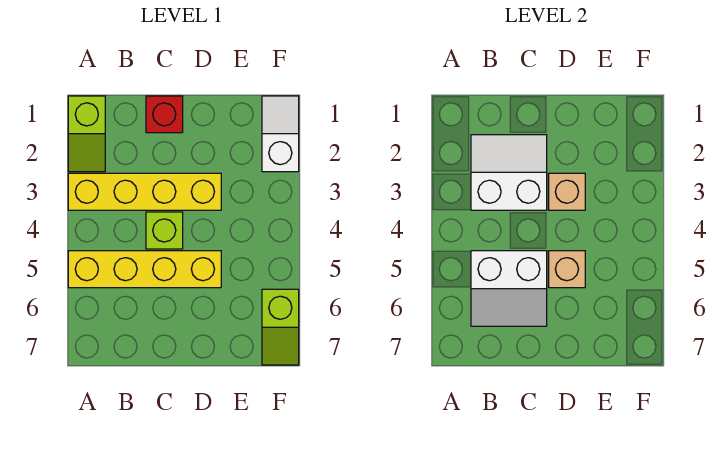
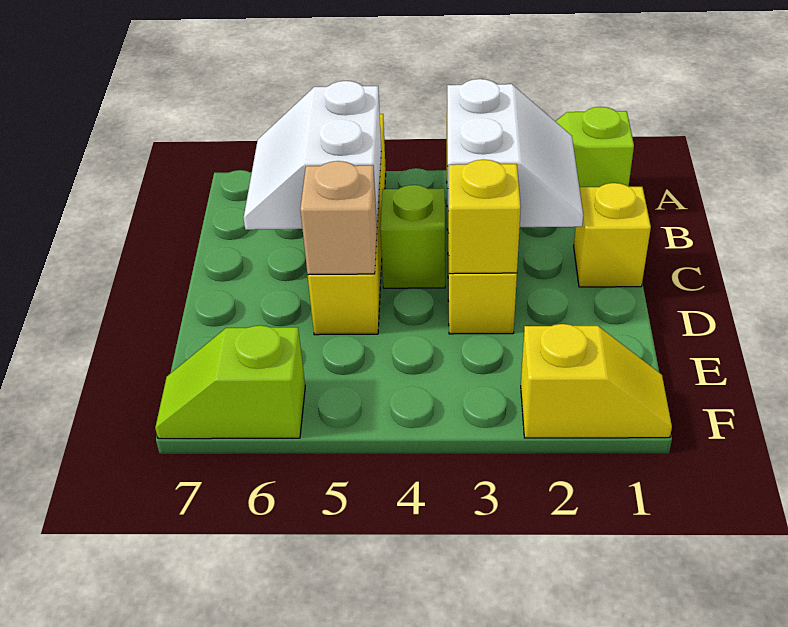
red brick C1 level 1 -> yellow brick C1 level 1
tan brick D3 level 2 -> yellow brick D3 level 2
white slope F1:F2 level 1 top 2 -> yellow slope F1:F2 level 1 top 2

